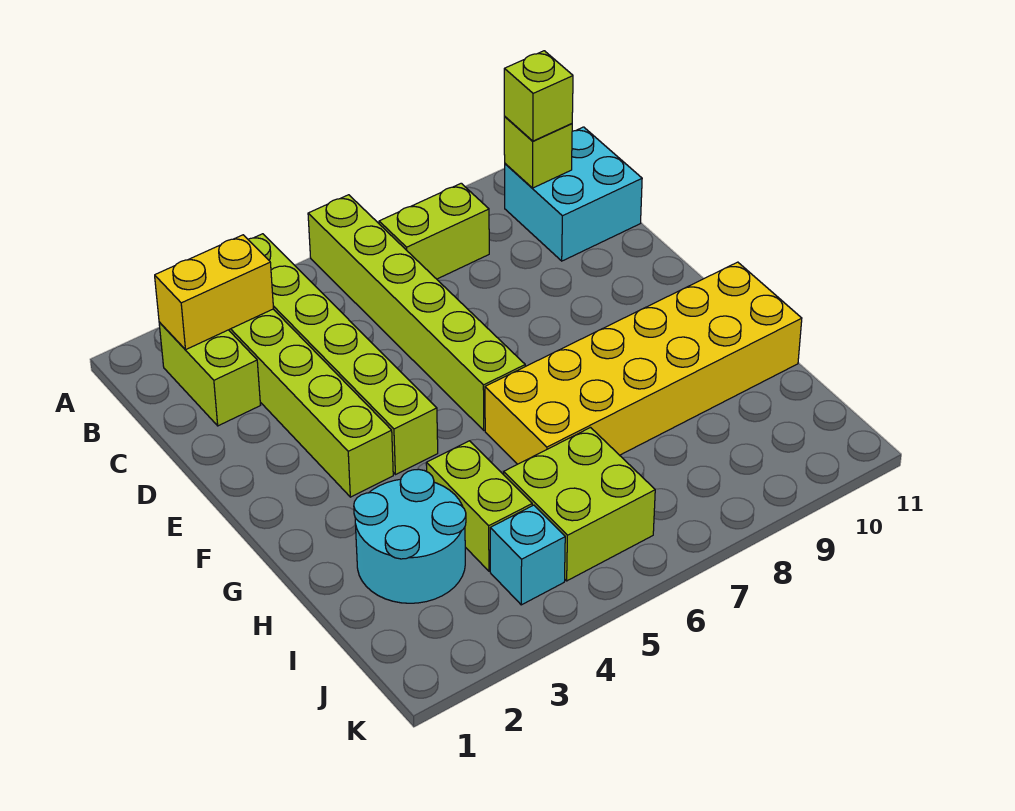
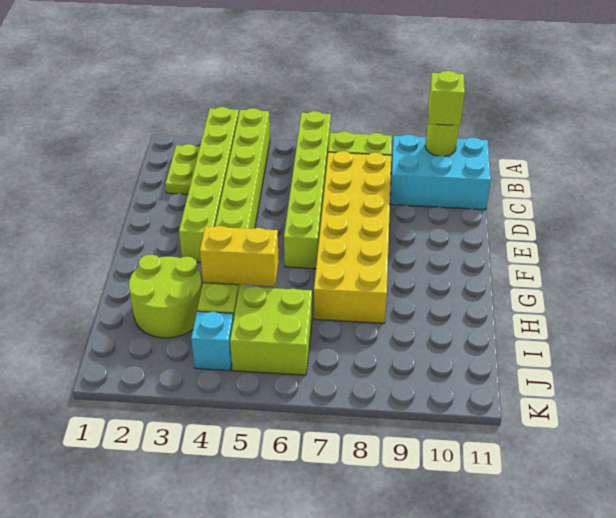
lime brick B2:C2 level 1 -> lime plate B2:C2 level 1
yellow brick B2:B3 level 2 -> yellow brick H4:H5 level 2
cyan brick B10:C11 level 1 -> cyan brick B9:C11 level 1
lime brick B10 level 2 -> lime round brick B10 level 2
yellow brick G6:H11 level 1 -> yellow brick C7:H8 level 1
cyan round brick H2:I3 level 1 -> lime round brick H2:I3 level 1

